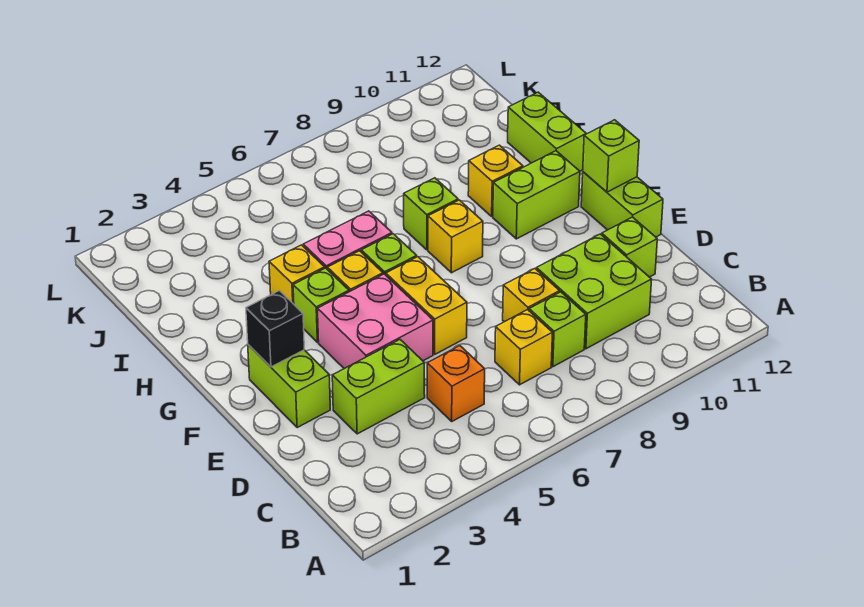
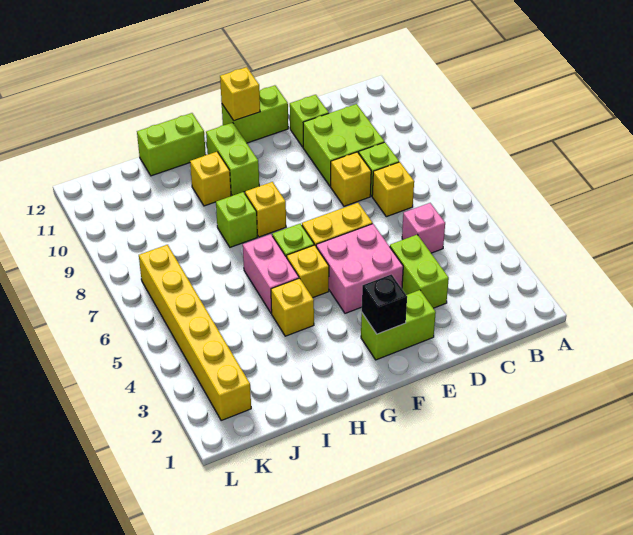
orange brick C5 level 1 -> pink brick C5 level 1
lime brick F12 level 2 -> yellow brick F12 level 2
lime brick G4 level 1 -> none
none -> yellow brick K2:K7 level 1

